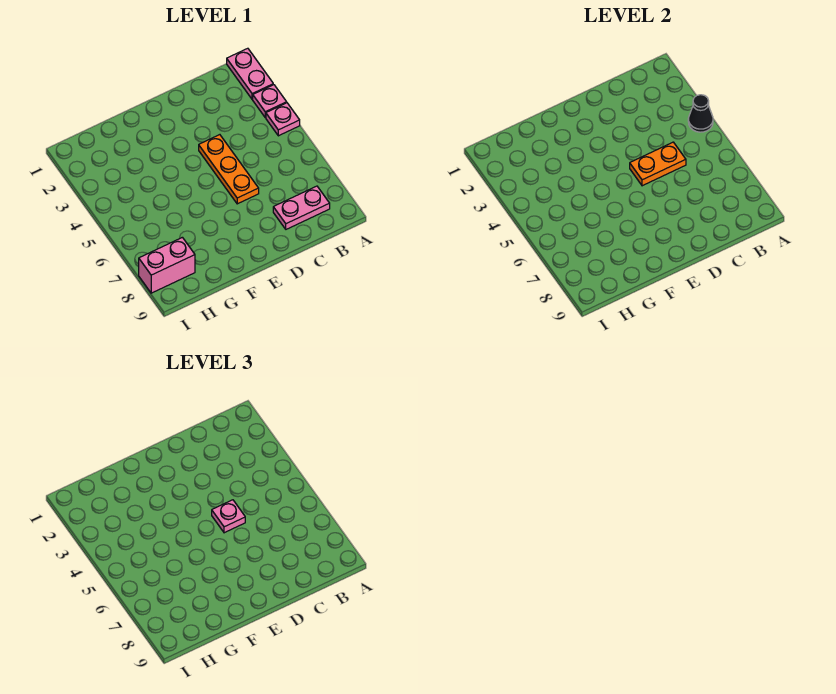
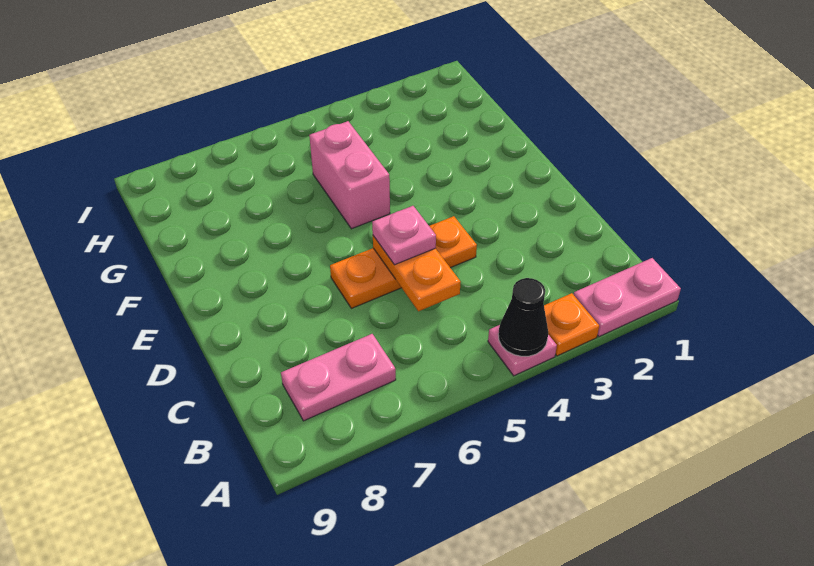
pink plate A3 level 1 -> orange plate A3 level 1
pink plate B8:C8 level 1 -> pink plate B7:B8 level 1
pink brick H8:I8 level 1 -> pink brick F5:G5 level 1

